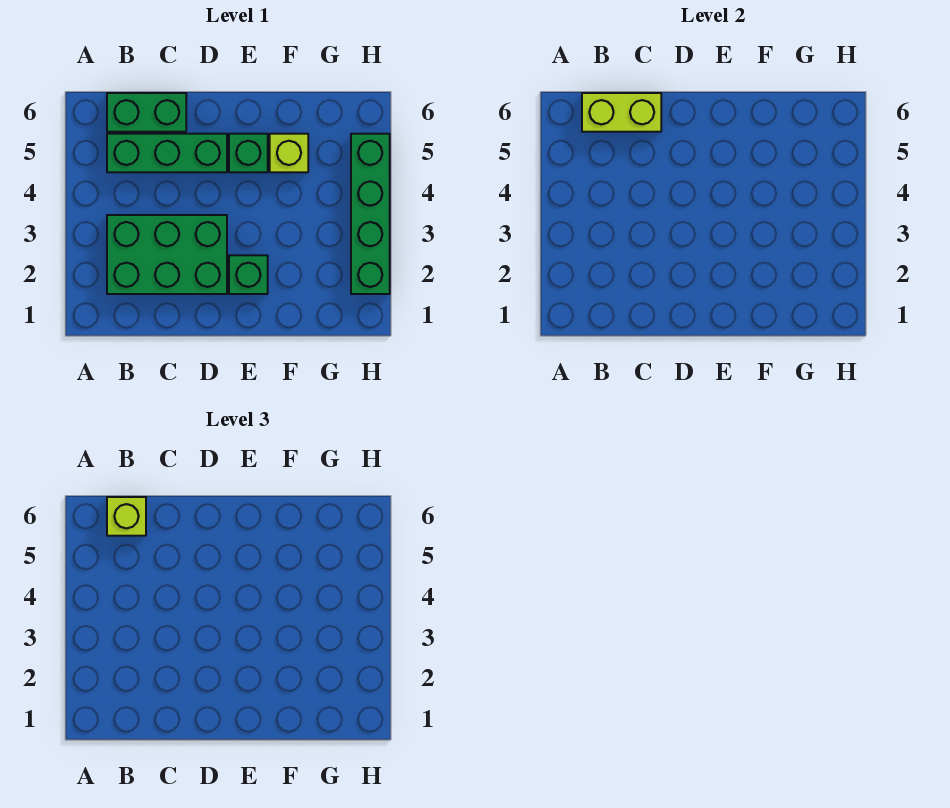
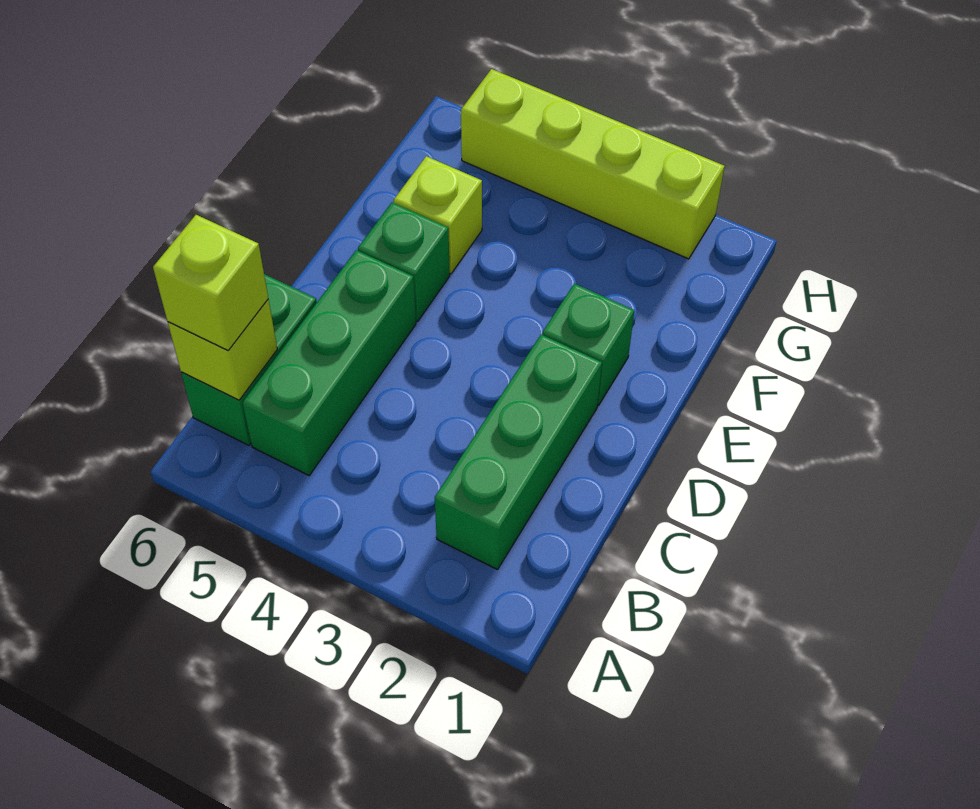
green brick B2:D3 level 1 -> green brick B2:D2 level 1
lime brick B6:C6 level 2 -> lime brick B6 level 2
green brick H2:H5 level 1 -> lime brick H2:H5 level 1

